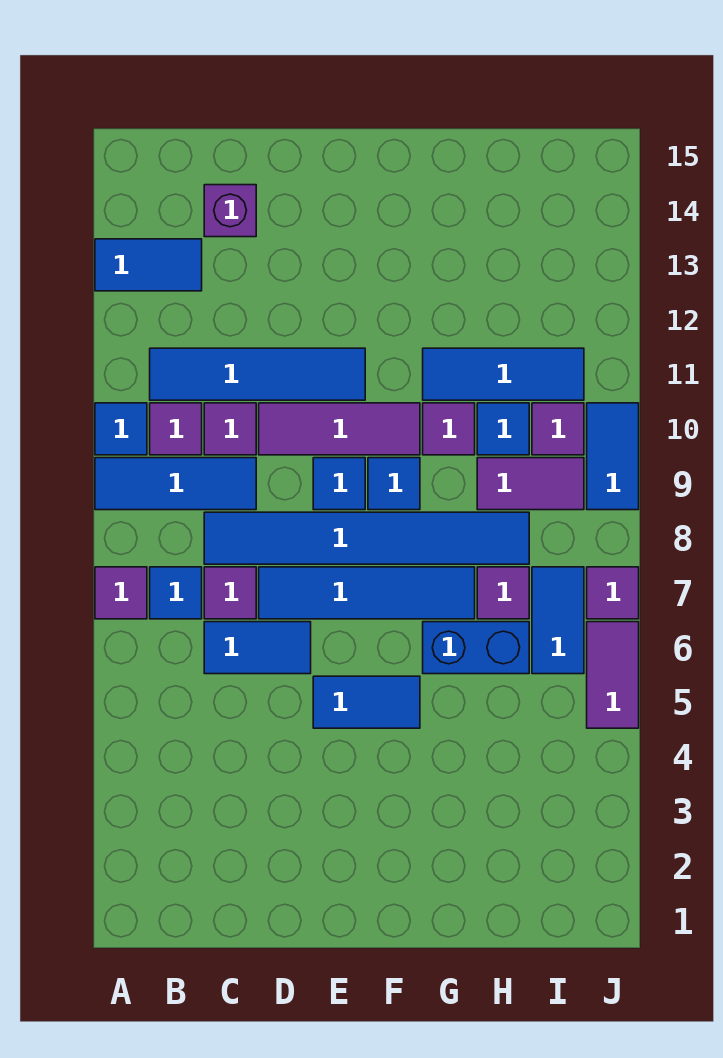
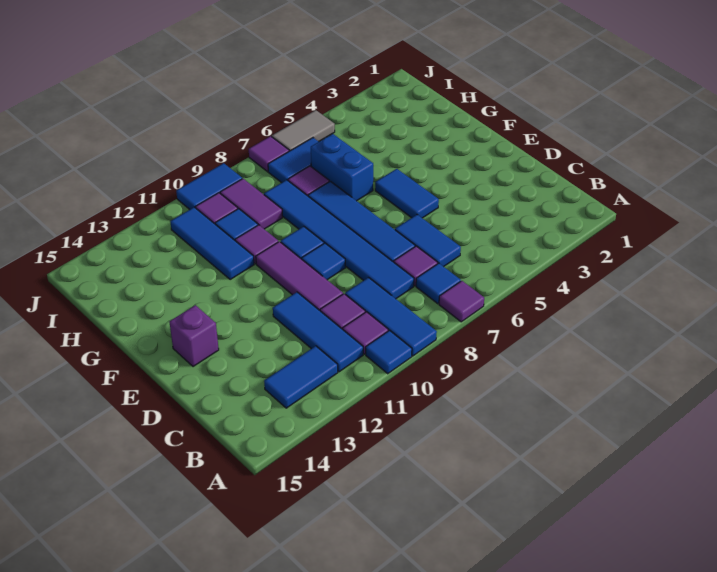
blue tile A13:B13 level 1 -> blue tile B12:B13 level 1
blue tile B11:E11 level 1 -> blue tile B11:D11 level 1
purple brick C14 level 1 -> purple brick E14 level 1
purple tile J5:J6 level 1 -> grey tile J5:J6 level 1

